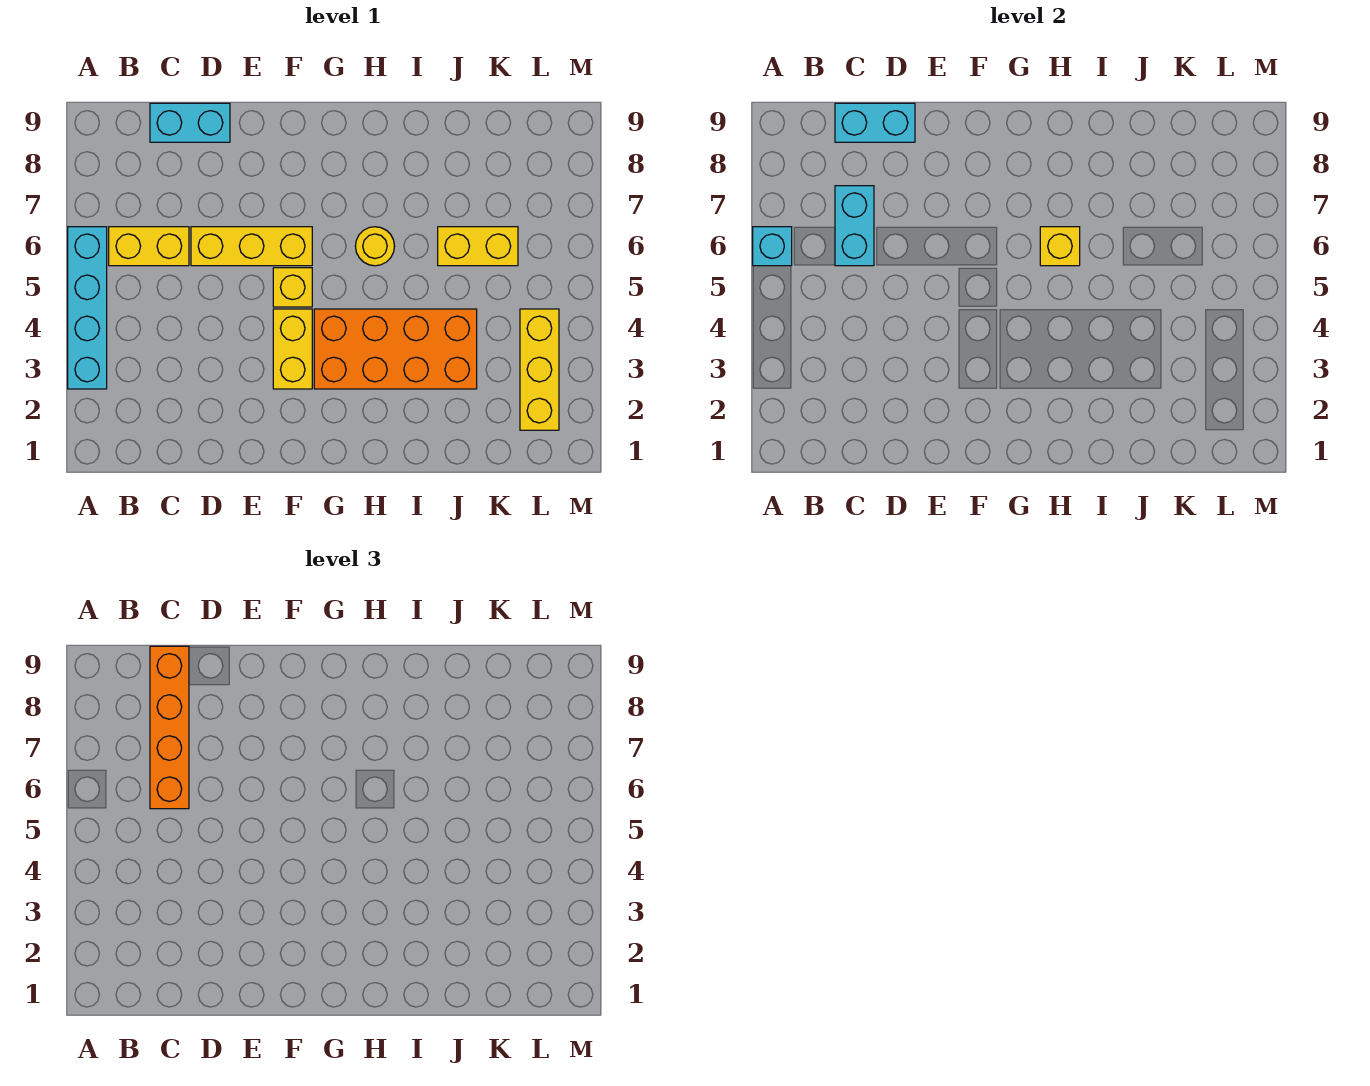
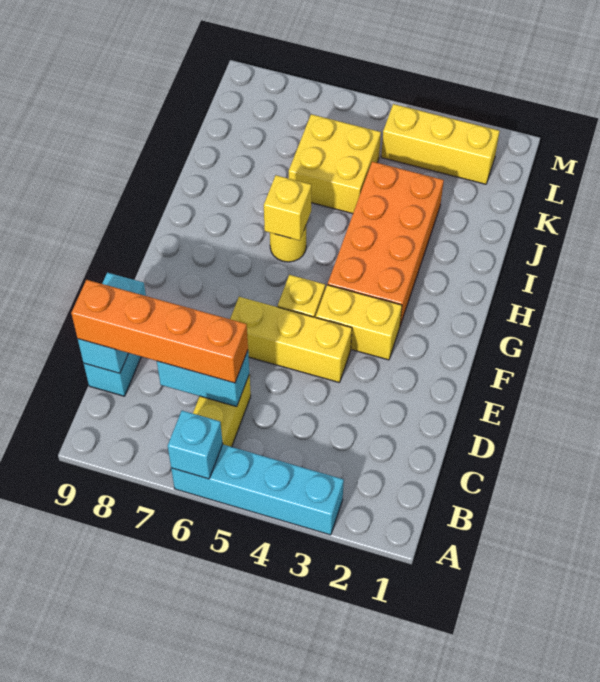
yellow brick D6:F6 level 1 -> yellow brick E4:E6 level 1
yellow brick J6:K6 level 1 -> yellow brick J5:K6 level 1

